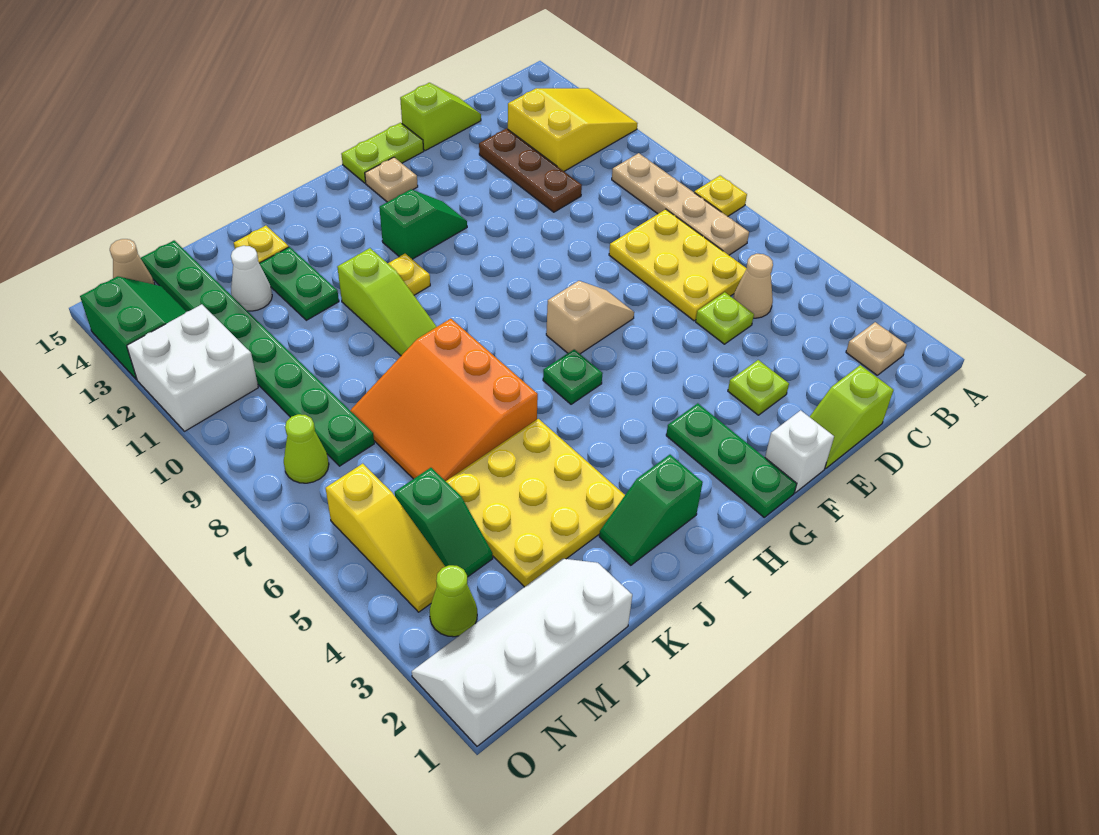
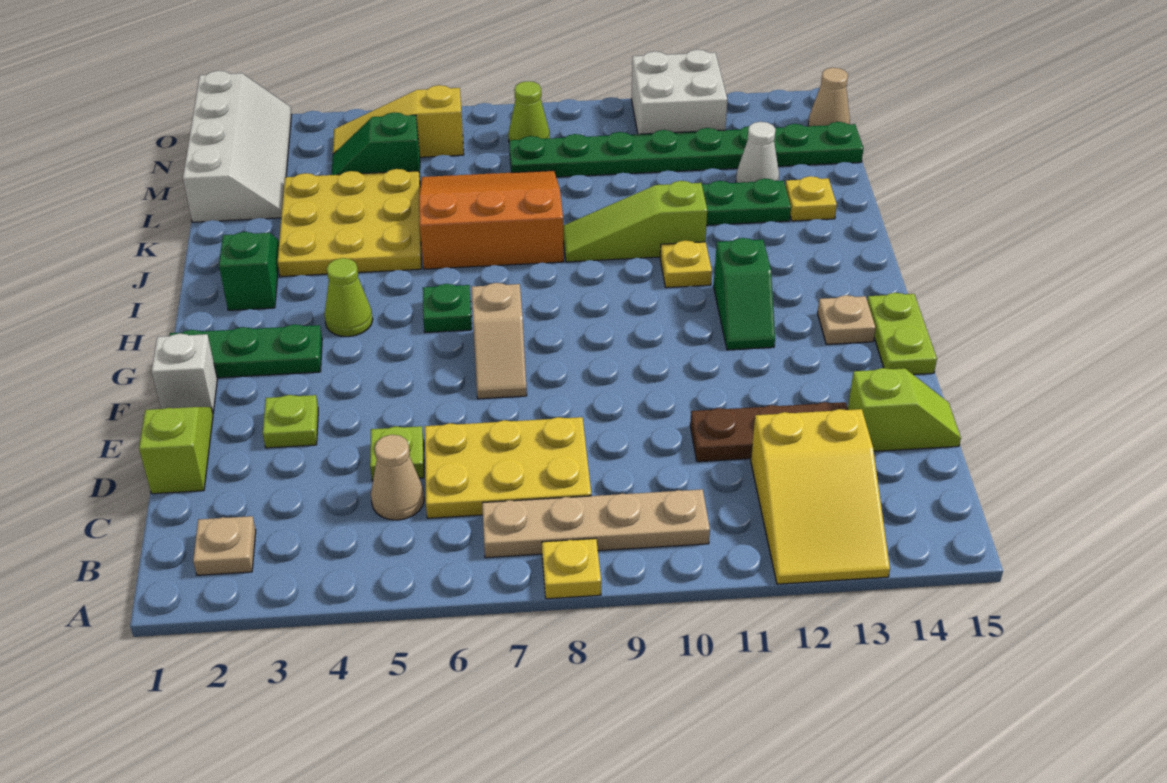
lime slope D15:E15 level 1 top E -> lime slope D14:D15 level 1 top 14
lime cone N3 level 1 -> lime cone H4 level 1
green slope N13:O14 level 1 top O -> none

